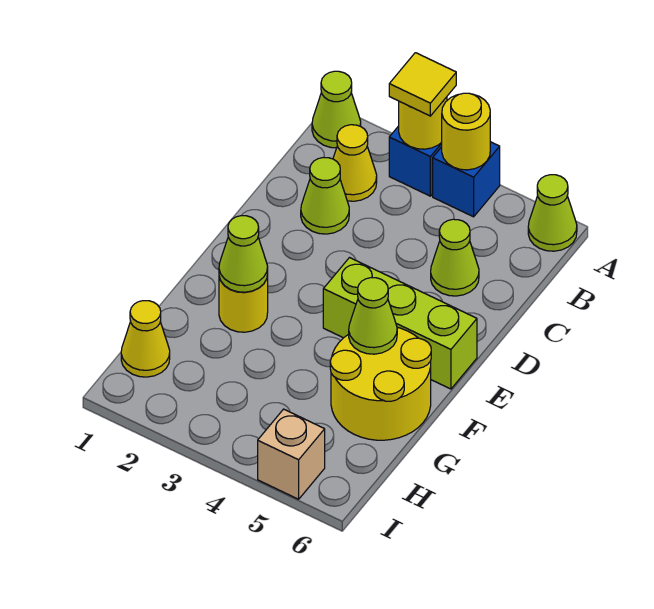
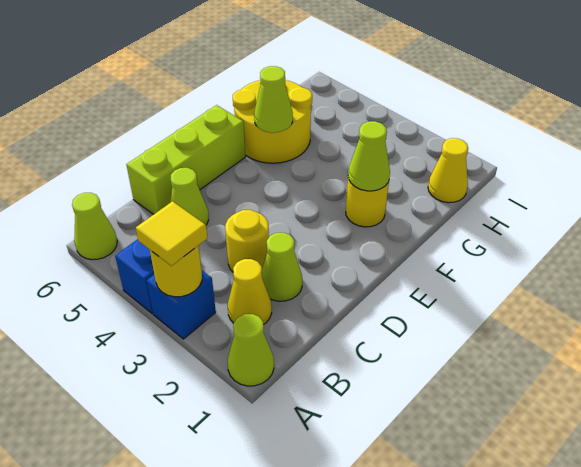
yellow round brick A4 level 2 -> yellow round brick C3 level 1
lime brick E4:E6 level 1 -> lime brick C6:E6 level 1
tan brick I5 level 1 -> none

